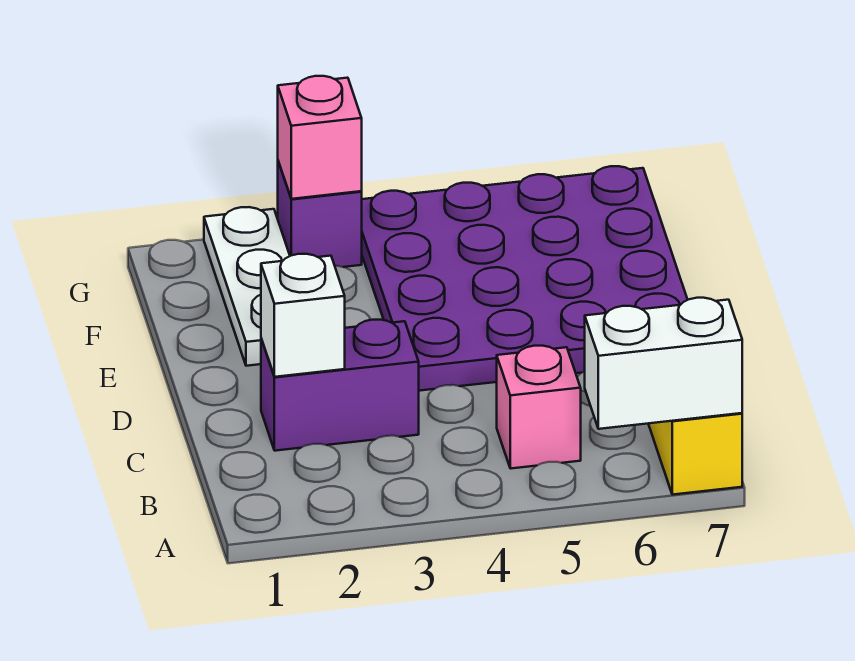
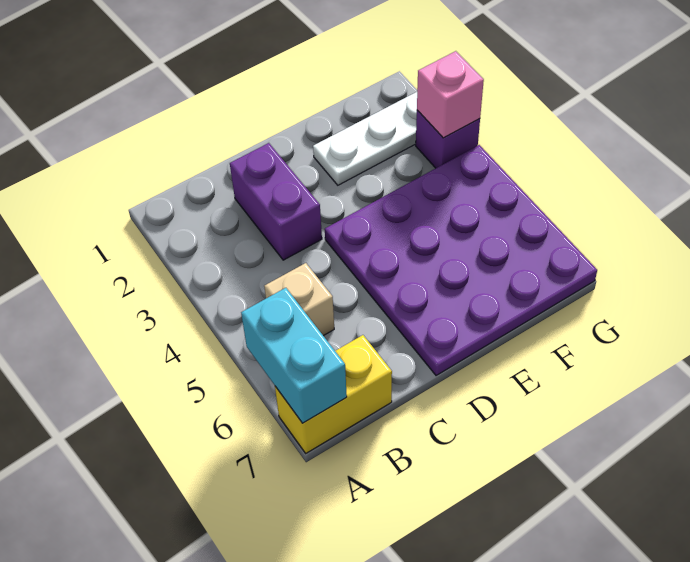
white brick A6:A7 level 2 -> cyan brick A6:A7 level 2
pink brick B5 level 1 -> tan brick B5 level 1
white brick C2 level 2 -> none

